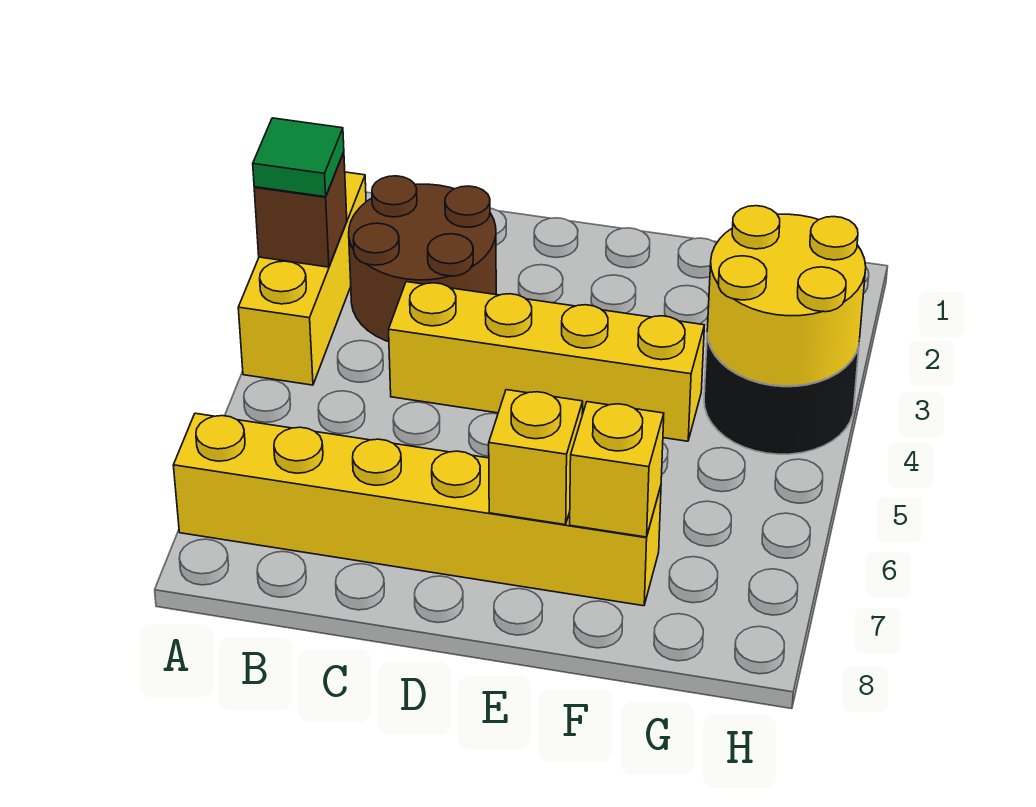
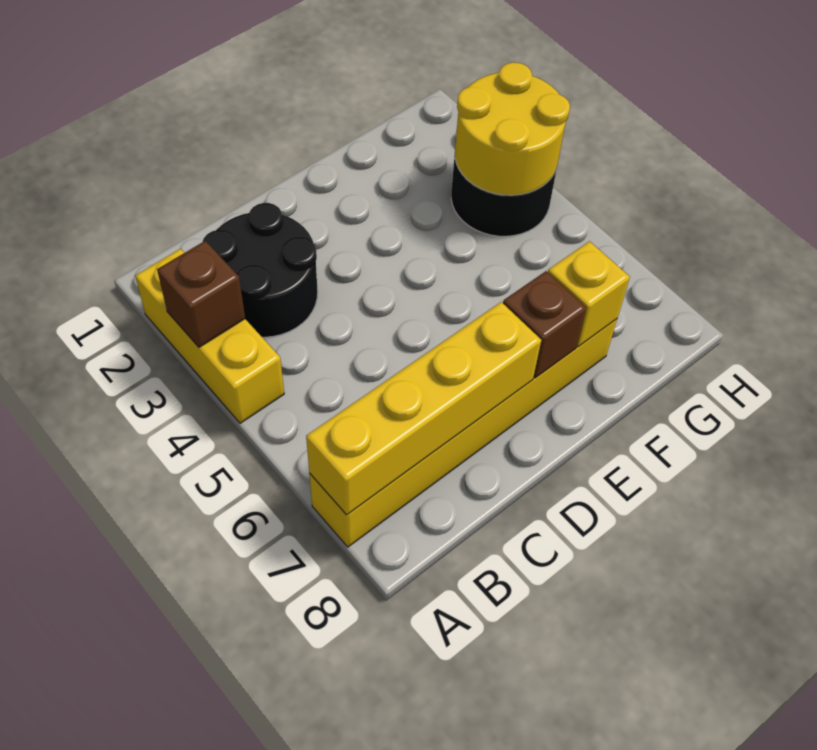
green tile A3 level 3 -> none
brown round brick B2:C3 level 1 -> black round brick B2:C3 level 1
yellow brick C4:F4 level 1 -> yellow brick A7:D7 level 2
yellow brick E7 level 2 -> brown brick E7 level 2

